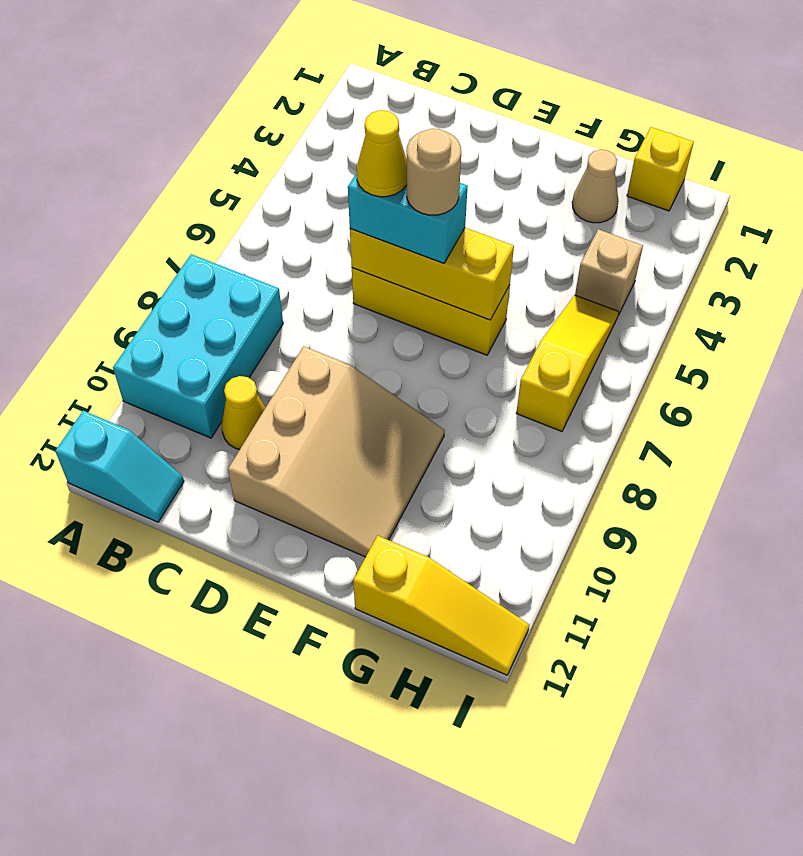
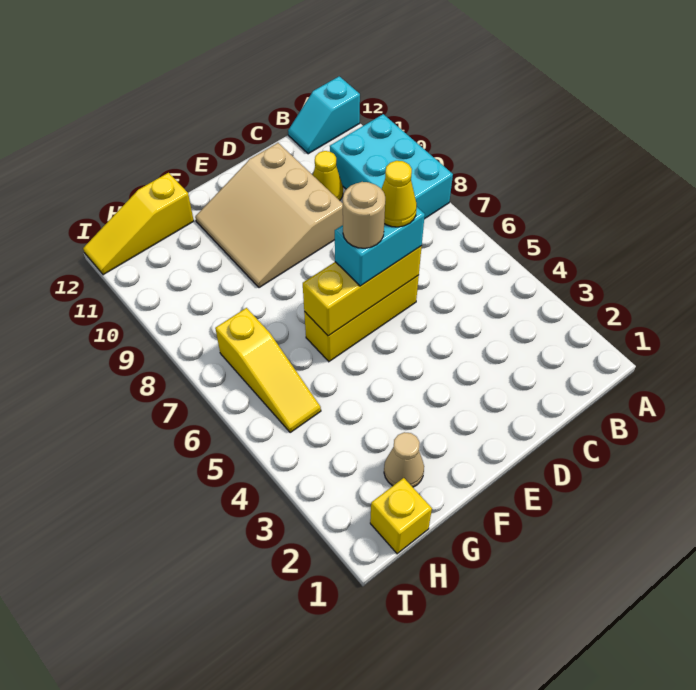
tan brick H4 level 1 -> none

